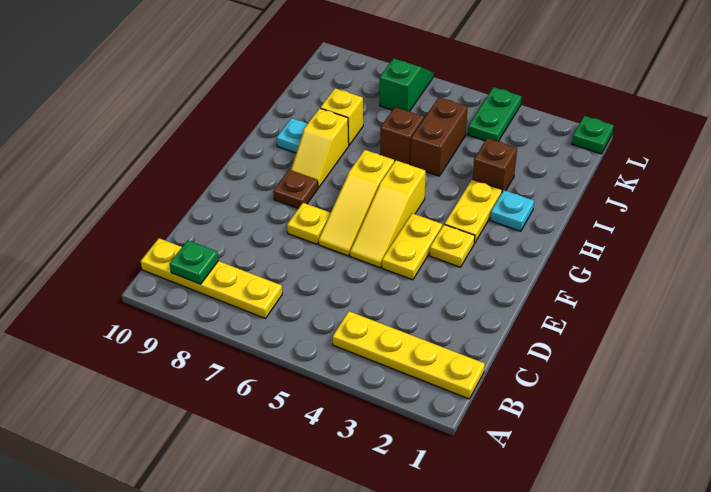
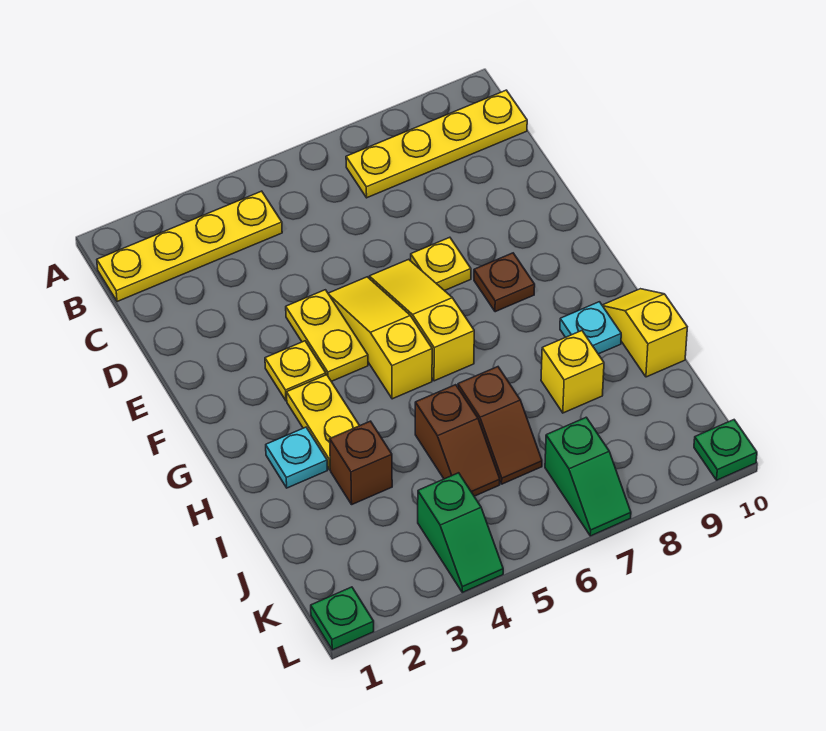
green plate B9 level 2 -> green plate L10 level 1
yellow slope G8:H8 level 1 top H -> yellow slope H10:I10 level 1 top I
brown brick I5:J5 level 1 -> brown slope I5:J5 level 1 top I
green plate K4:L4 level 1 -> green slope K4:L4 level 1 top K

